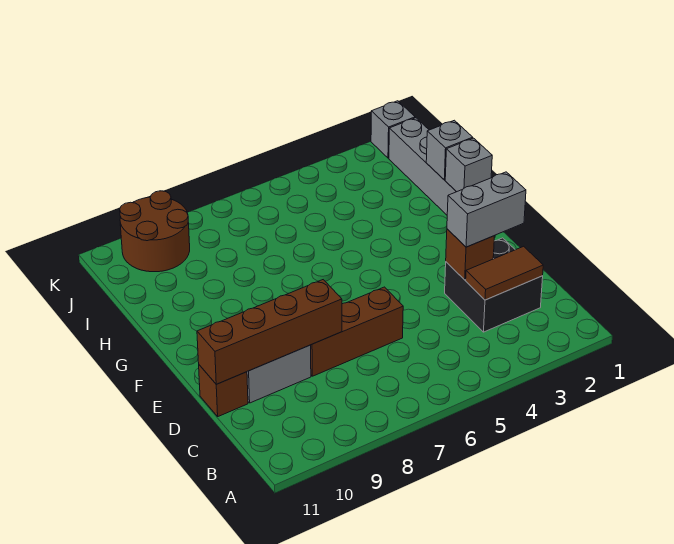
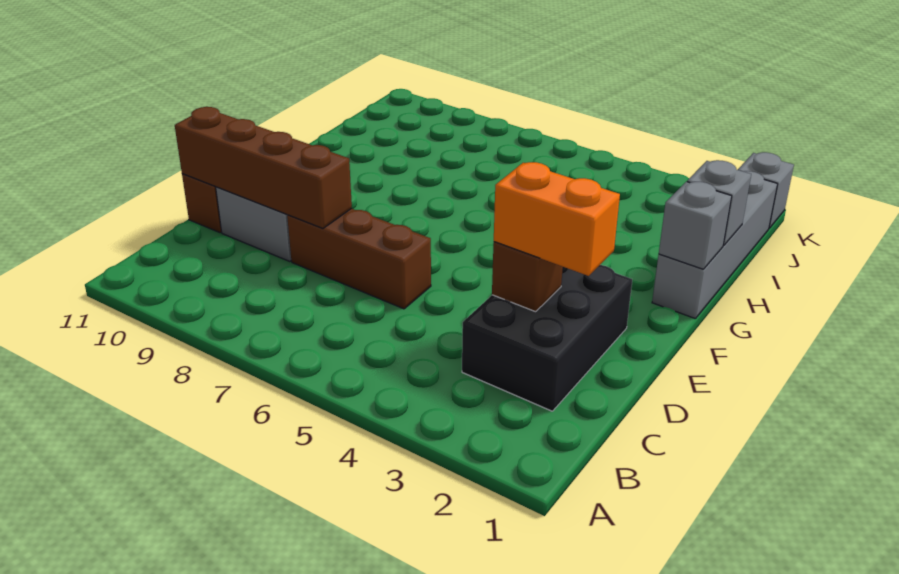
black brick C2:D3 level 1 -> black brick C2:E3 level 1
brown tile C2:C3 level 2 -> none
grey brick D2:D3 level 3 -> orange brick D2:D3 level 3
brown round brick J9:K10 level 1 -> none

